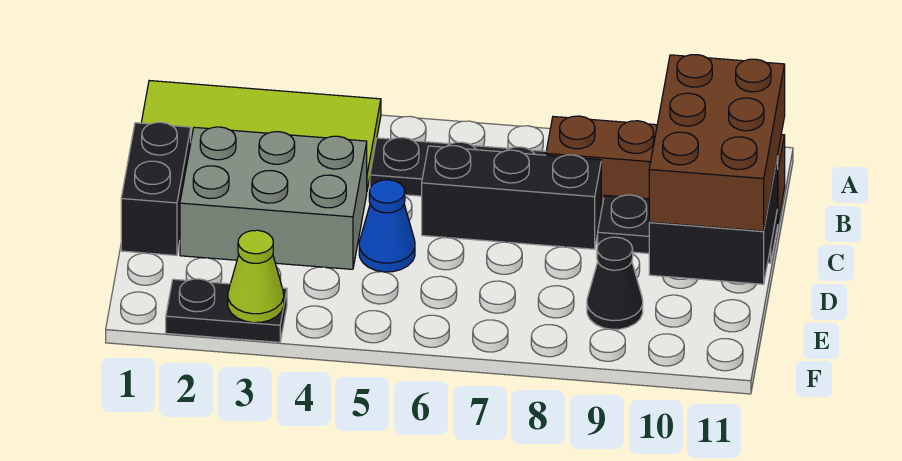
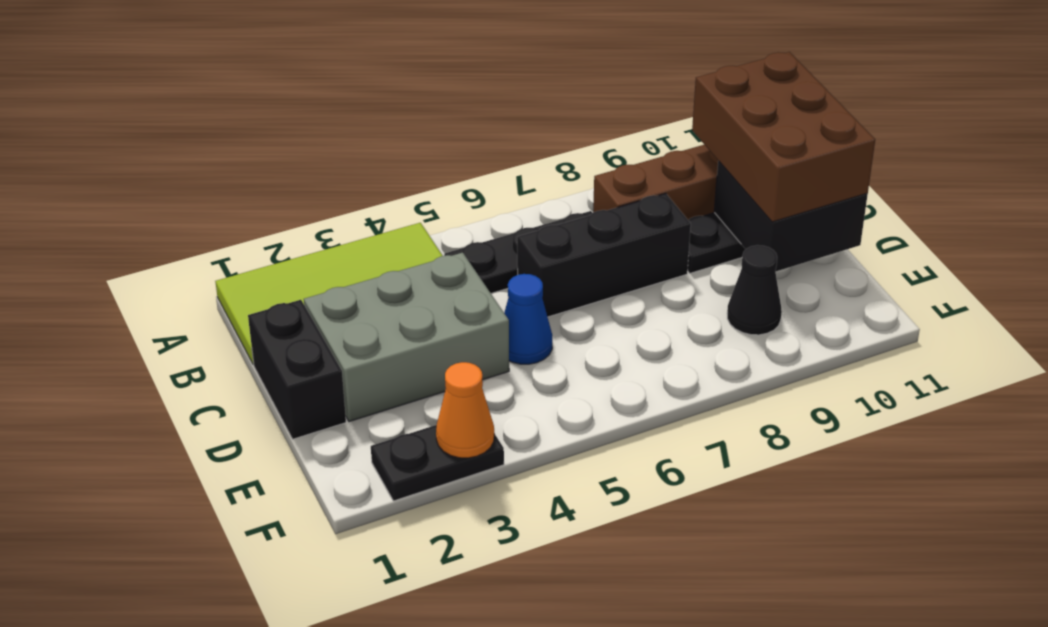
lime cone F3 level 2 -> orange cone F3 level 2

